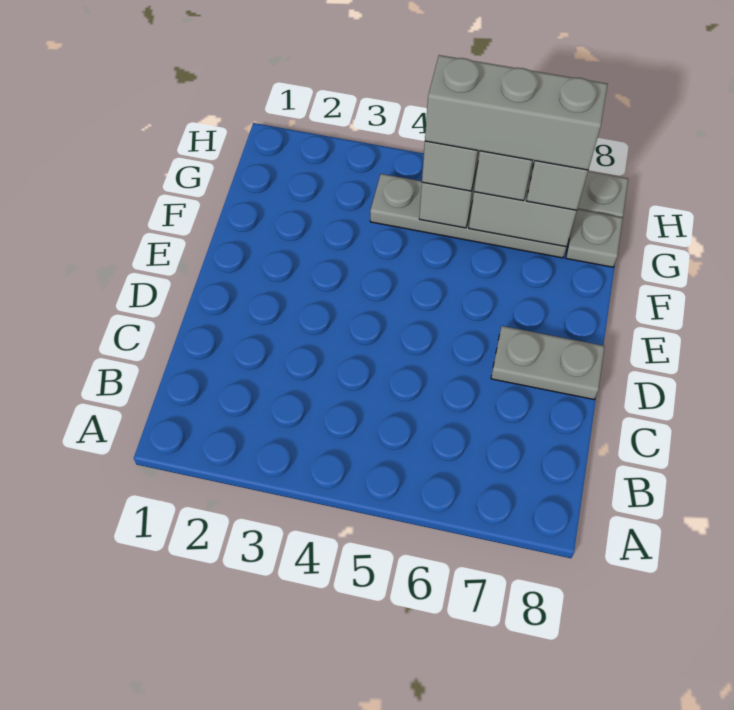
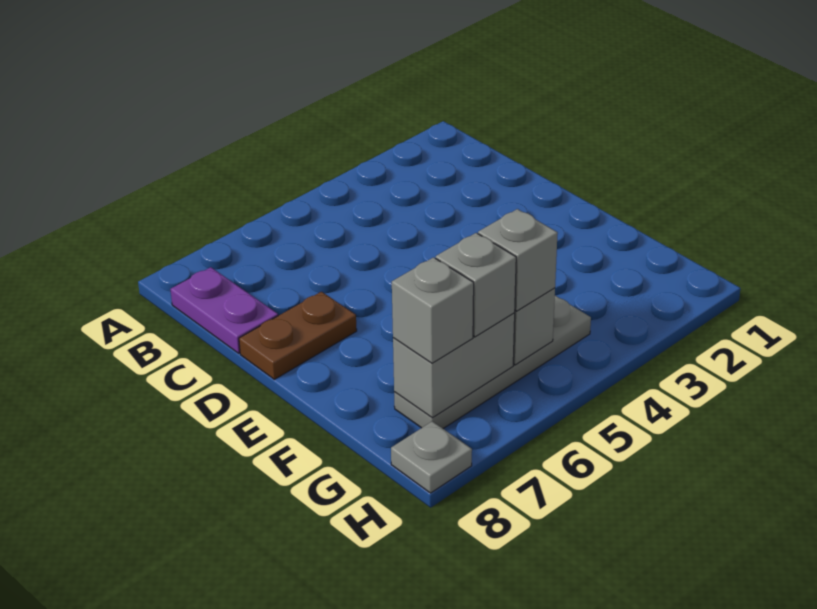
none -> purple plate B8:C8 level 1
grey plate D7:D8 level 1 -> brown plate D7:D8 level 1
grey brick G5:G7 level 4 -> none
grey plate G8 level 1 -> none

